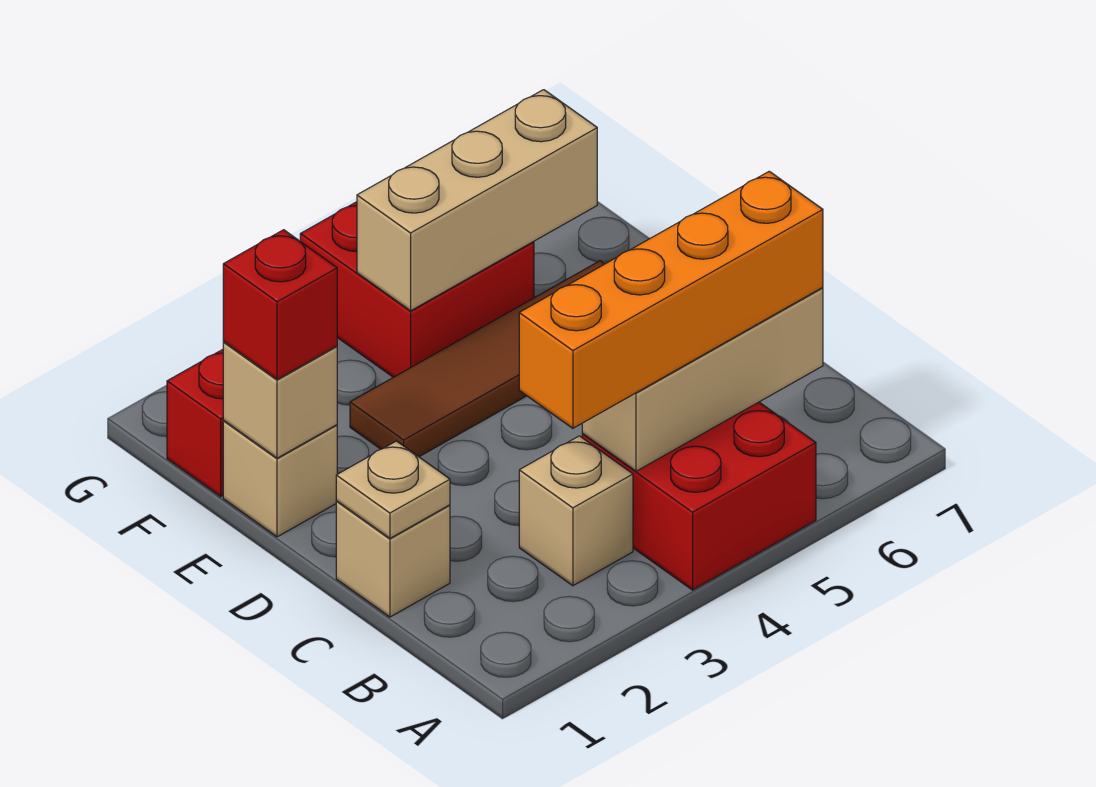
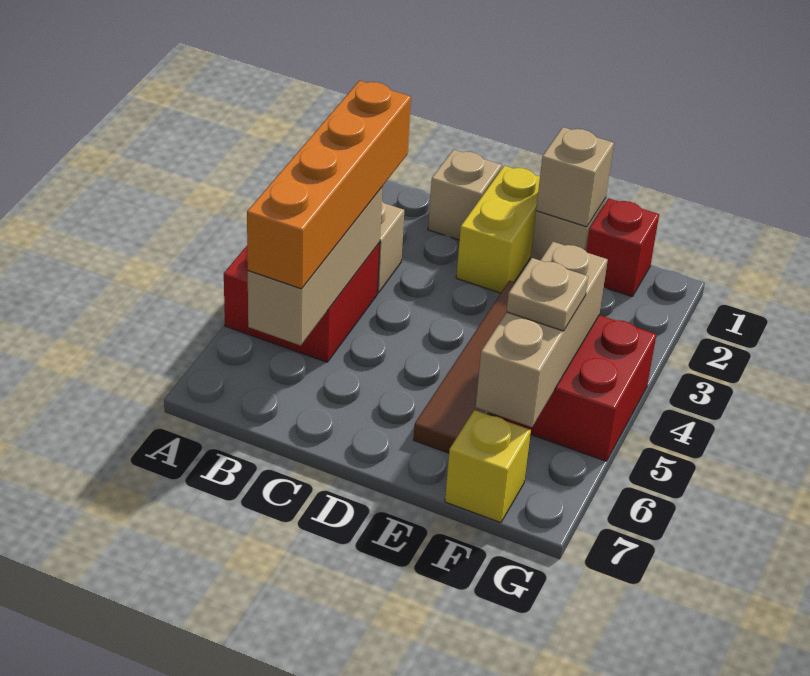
tan plate C1 level 2 -> tan plate F5 level 3
none -> yellow brick D1:D2 level 1
red brick E1 level 3 -> none
none -> yellow brick F7 level 1

